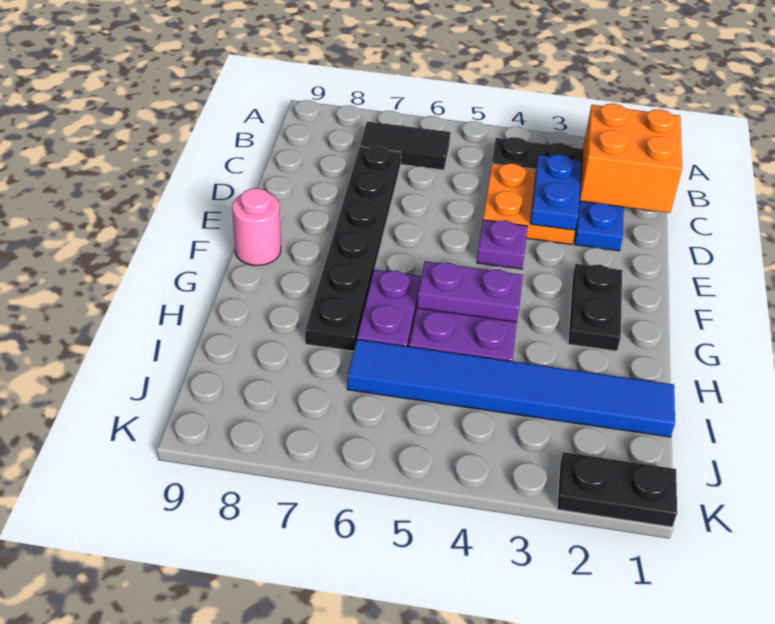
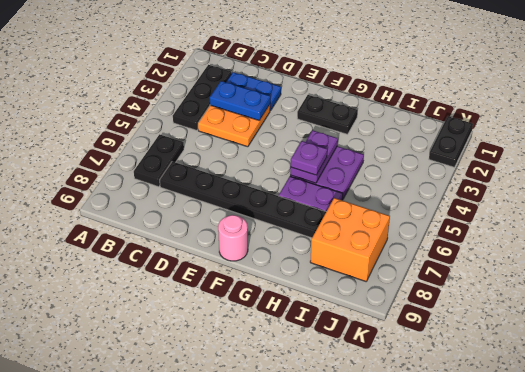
orange brick B1:C2 level 2 -> orange brick I7:J8 level 1
black tile B6:B7 level 1 -> black plate B6:B7 level 1
purple plate E4 level 1 -> purple plate G5 level 3
blue tile I1:I6 level 1 -> none

